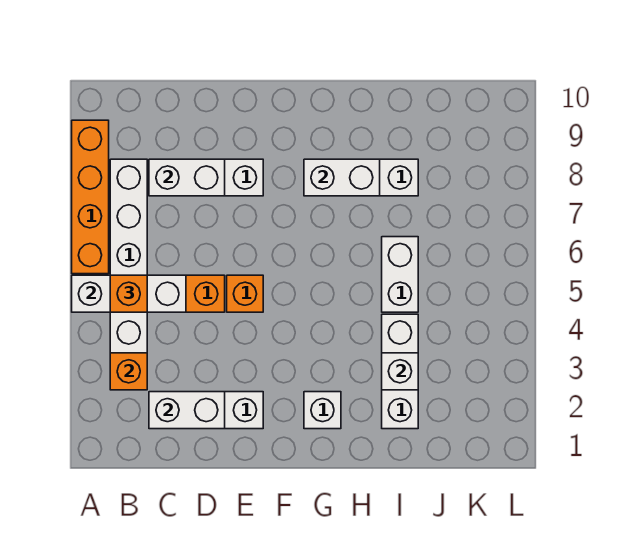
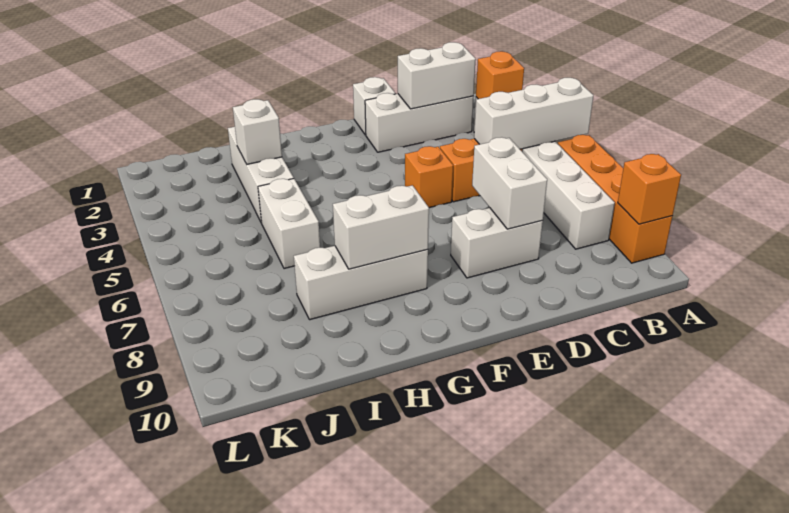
orange brick B5 level 3 -> orange brick A9 level 2
white brick C8:D8 level 2 -> white brick D7:D8 level 2
white brick G2 level 1 -> white brick E1 level 1

